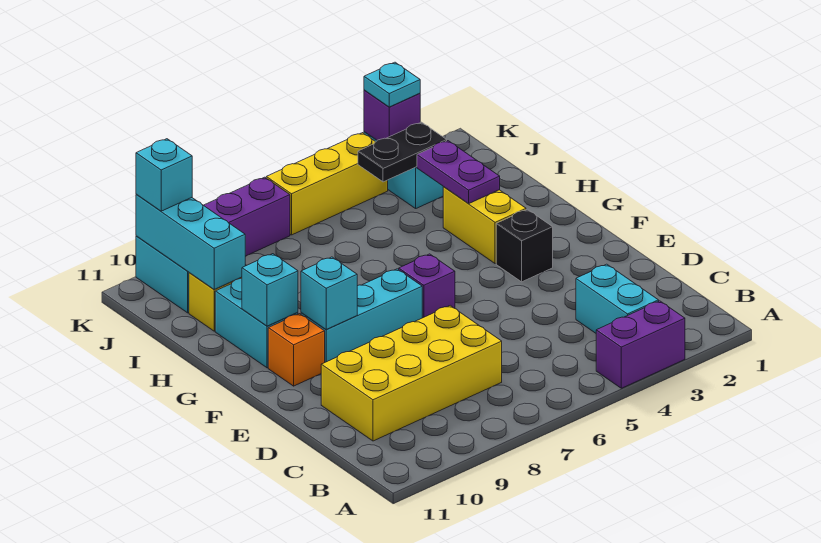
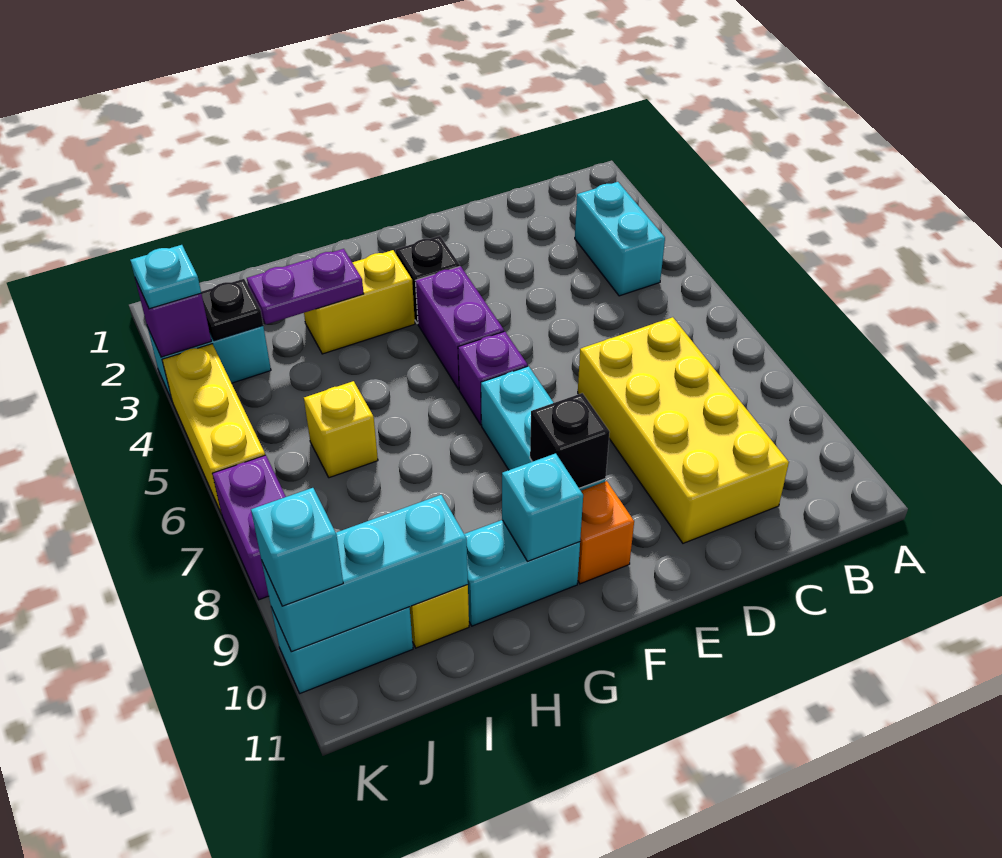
purple brick A3:A4 level 1 -> purple brick F4:F5 level 1
cyan brick B3:C3 level 1 -> cyan brick B3:B4 level 1
cyan brick F9 level 2 -> black brick F9 level 2
none -> yellow brick I6 level 1
black plate J3:J4 level 2 -> black plate J3 level 2

